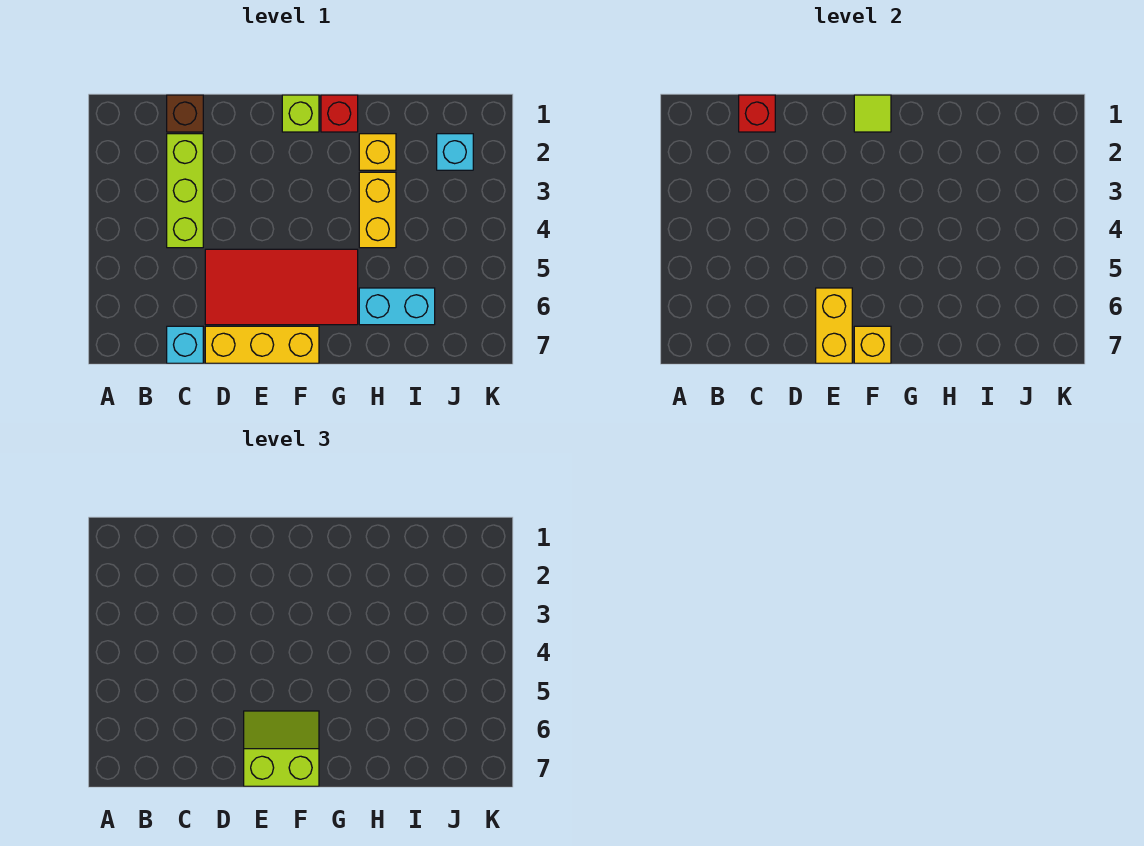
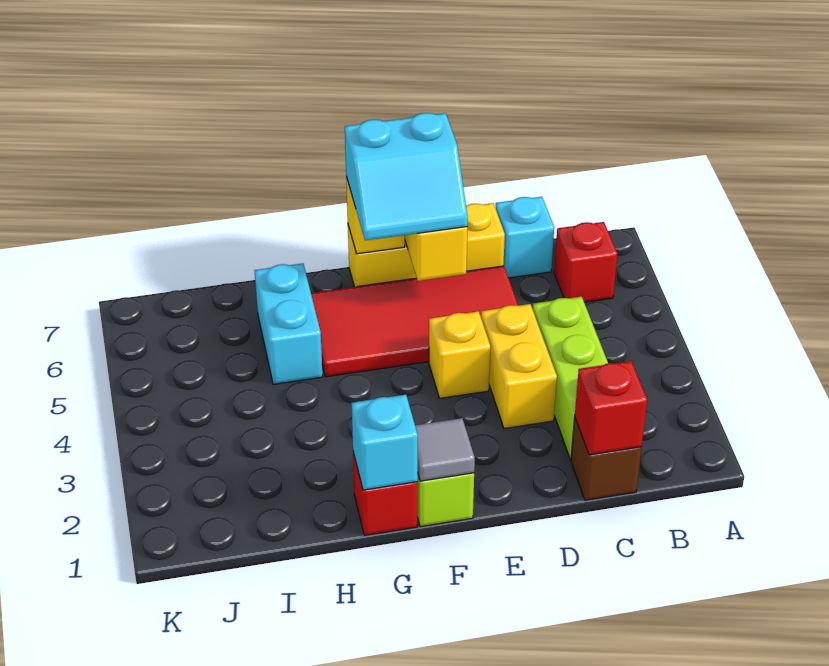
none -> red brick B6 level 1
lime slope E6:F7 level 3 top 7 -> cyan slope E6:F7 level 3 top 7
lime tile F1 level 2 -> grey tile F1 level 2
yellow brick H2 level 1 -> yellow brick E4 level 1
yellow brick H3:H4 level 1 -> yellow brick D3:D4 level 1
cyan brick H6:I6 level 1 -> cyan brick H5:H6 level 1
cyan brick J2 level 1 -> cyan brick G1 level 2

